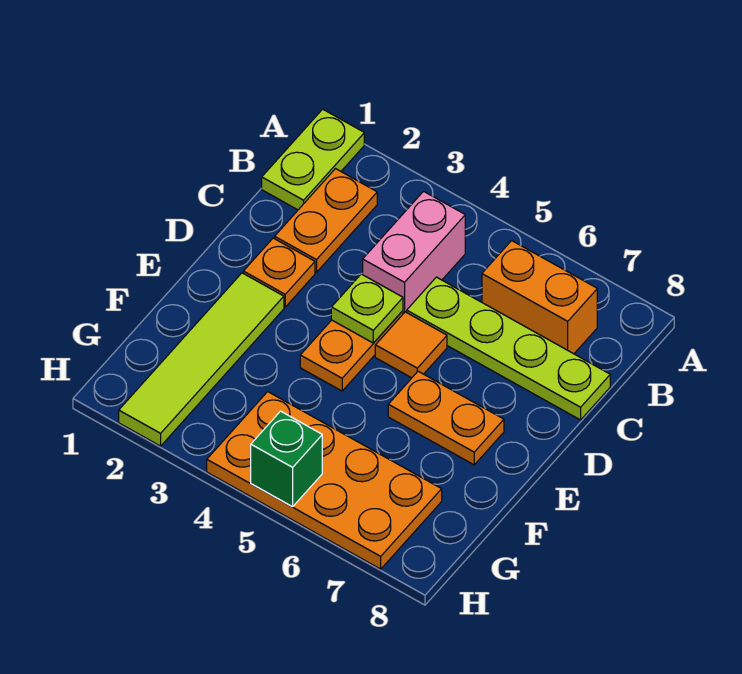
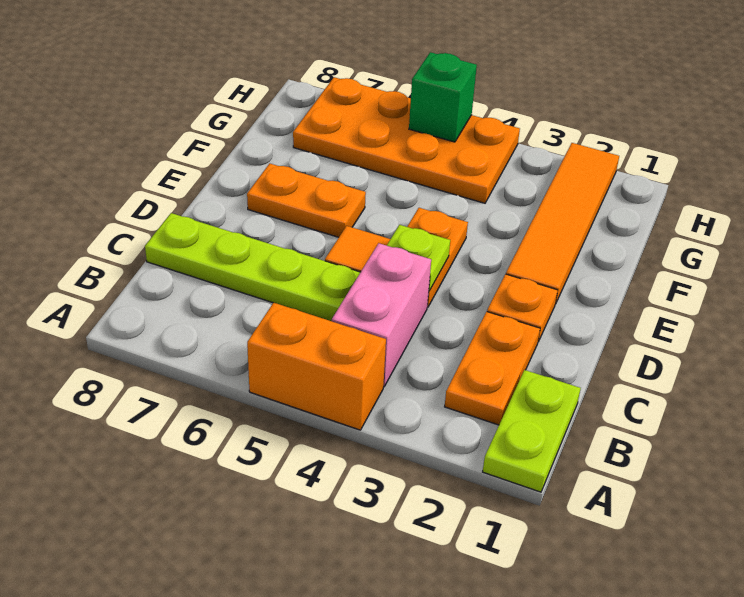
orange brick B6:B7 level 1 -> orange brick A4:A5 level 1
lime tile E2:H2 level 1 -> orange tile E2:H2 level 1

